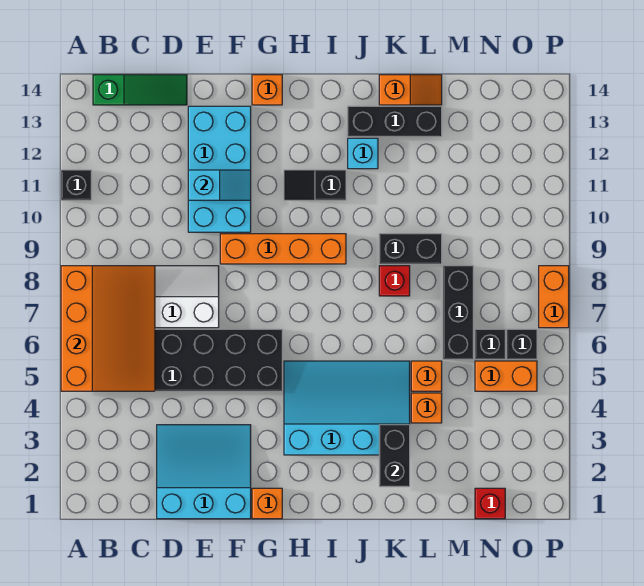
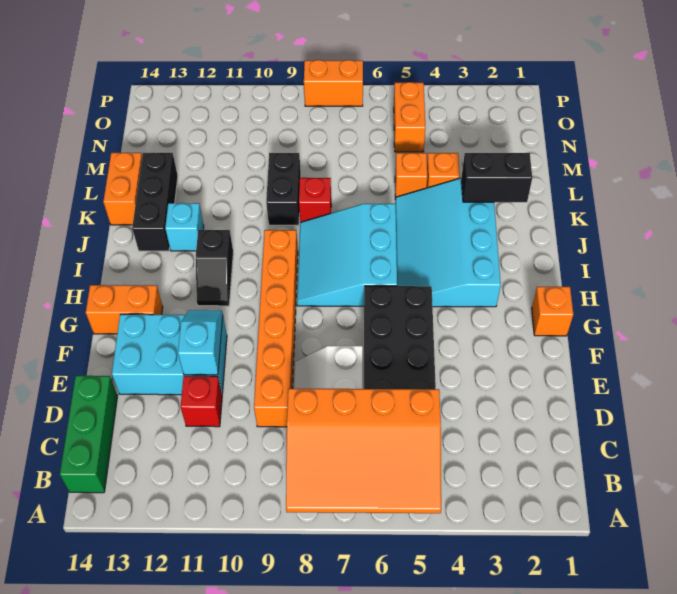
orange slope A5:C8 level 2 top A -> orange slope A5:C8 level 2 top C
black brick A11 level 1 -> none
green slope B14:D14 level 1 top B -> green brick B14:D14 level 1
cyan slope D1:F3 level 1 top 1 -> cyan slope H6:J8 level 1 top 6
cyan brick E10:F13 level 1 -> cyan brick E11:F13 level 1
orange brick F9:I9 level 1 -> orange brick D9:I9 level 1
orange brick G14 level 1 -> orange brick G13:G14 level 1
orange slope K14:L14 level 1 top K -> orange brick K14:L14 level 1
black brick M6:M8 level 1 -> none
red brick N1 level 1 -> red brick D11 level 1
black brick N6 level 1 -> none
black brick O6 level 1 -> none

